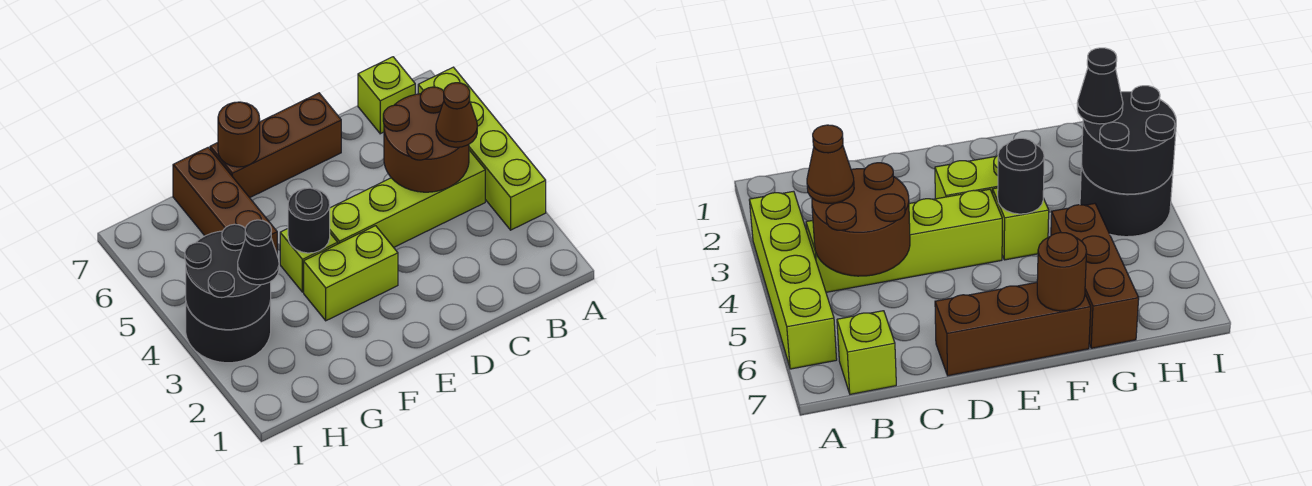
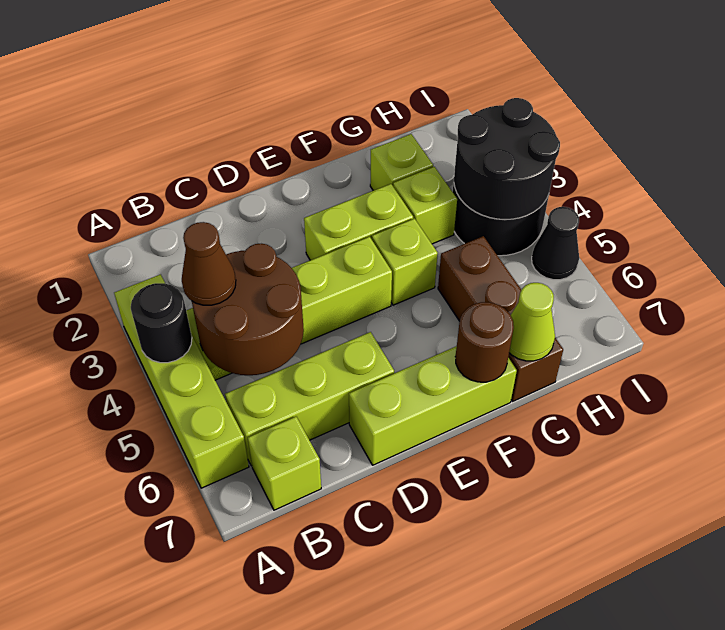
none -> lime brick B6:D6 level 1
brown brick D7:F7 level 1 -> lime brick D7:F7 level 1
black round brick F4 level 2 -> black round brick A4 level 2
none -> lime brick G2 level 1
none -> lime brick G3 level 1
none -> lime cone G7 level 2
black cone H3 level 3 -> black cone I5 level 1

